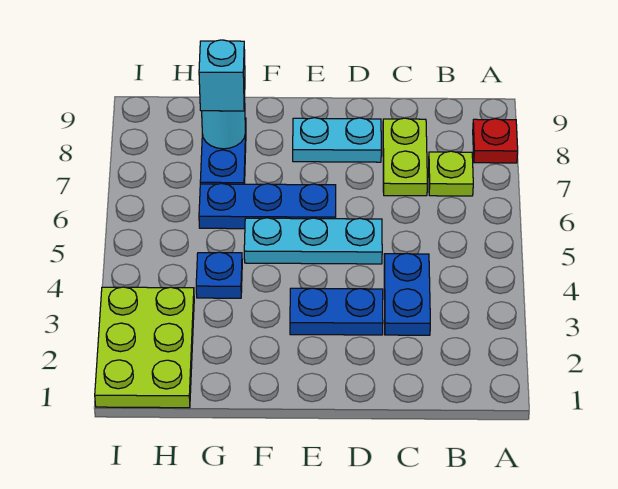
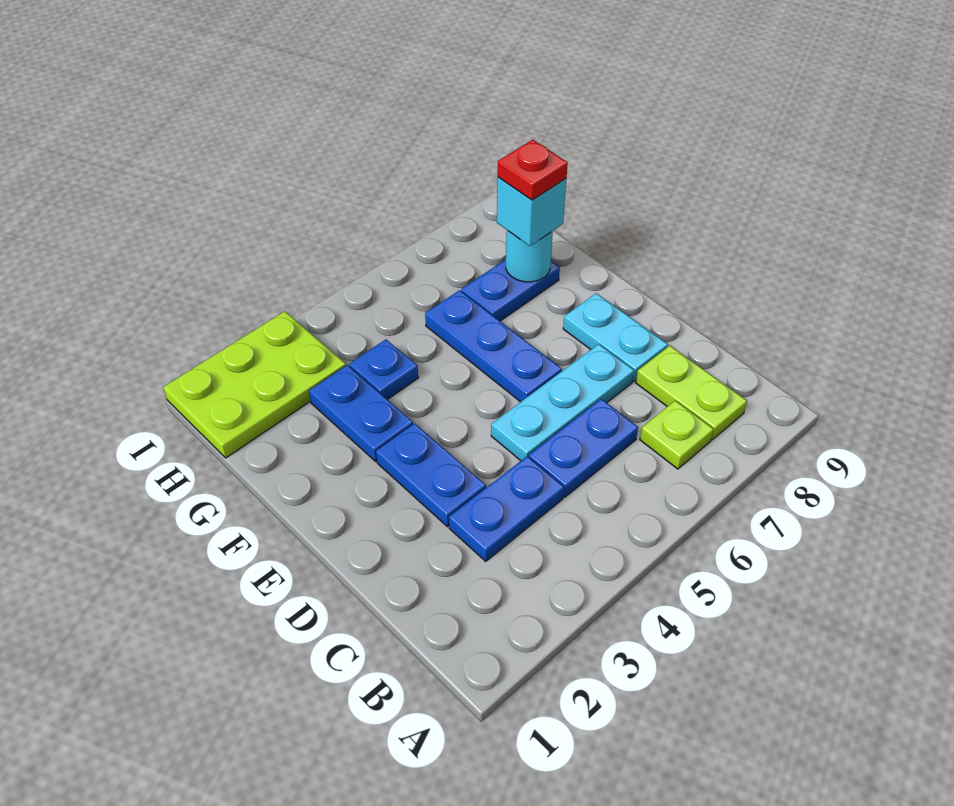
red plate A8 level 1 -> red plate G8 level 4
none -> blue plate C5:C6 level 1
lime plate C7:C8 level 1 -> lime plate B8:C8 level 1
cyan plate D5:F5 level 1 -> cyan plate D5:D7 level 1
none -> blue plate F3:G3 level 1

